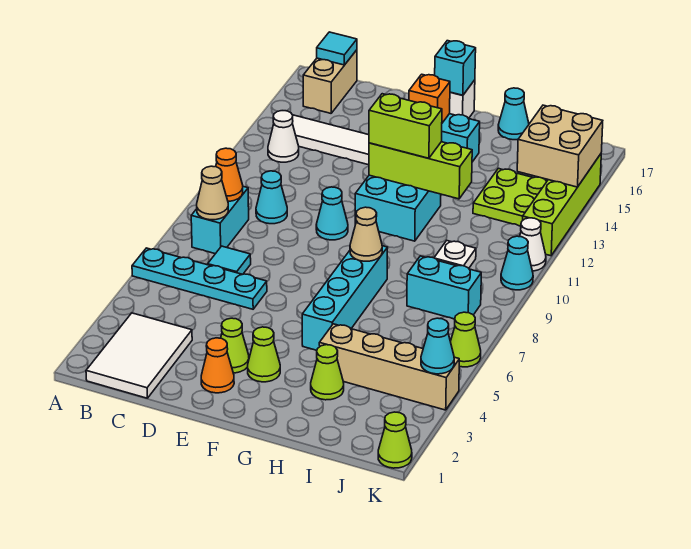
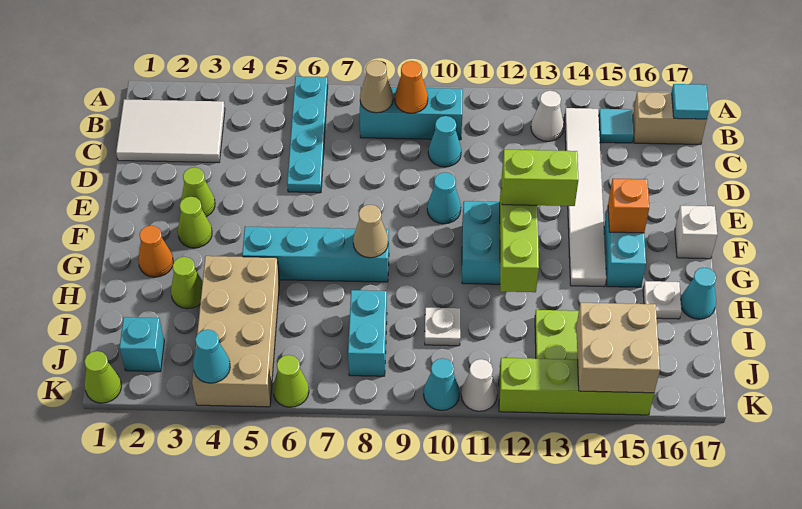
cyan brick B8:B9 level 1 -> cyan brick B8:B10 level 1
cyan tile C7 level 1 -> cyan tile B15 level 1
orange cone E2 level 1 -> orange cone G2 level 1
lime brick F12:G12 level 3 -> lime brick F12:F13 level 3
cyan brick F17 level 2 -> cyan brick J2 level 1
tan brick H4:K4 level 1 -> tan brick H4:K5 level 1
none -> white plate H16 level 1

